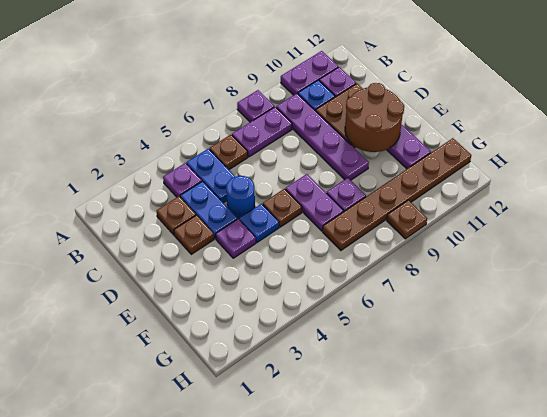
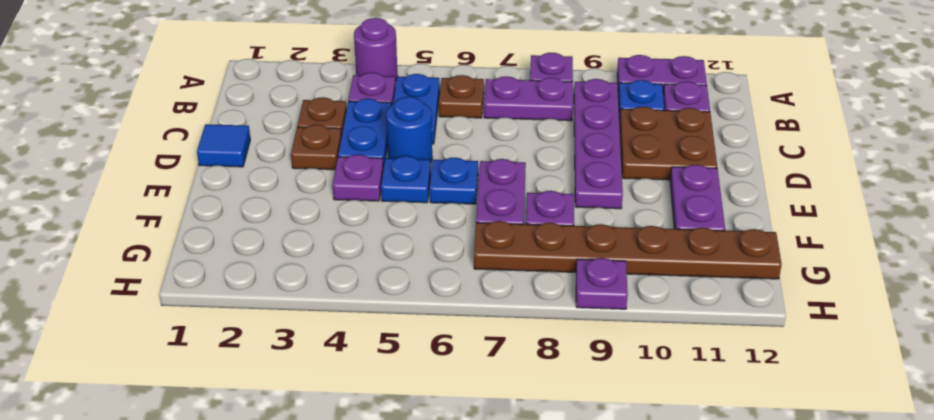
none -> purple round brick A4 level 1
none -> blue tile D1 level 1
brown round brick D10:E11 level 2 -> none
brown plate E6 level 1 -> blue plate E6 level 1
brown plate H9 level 1 -> purple plate H9 level 1

